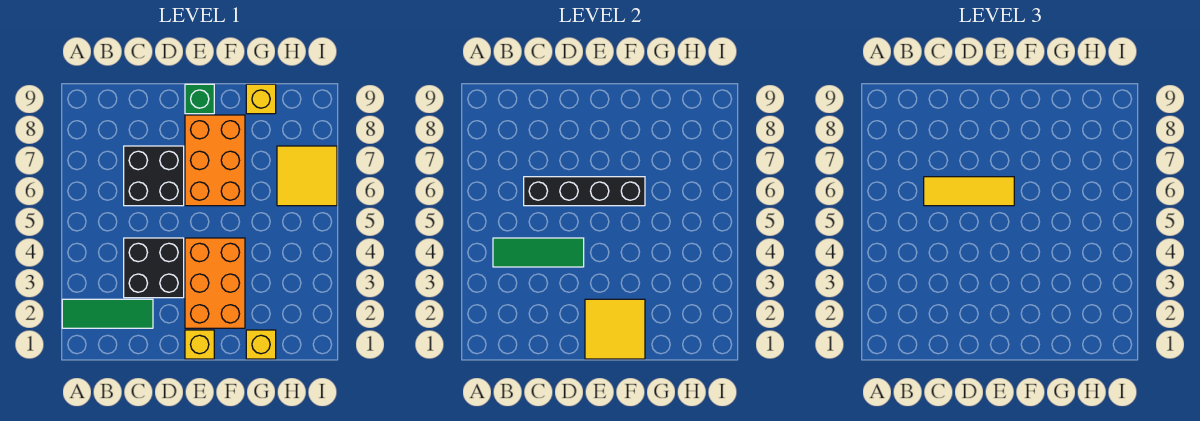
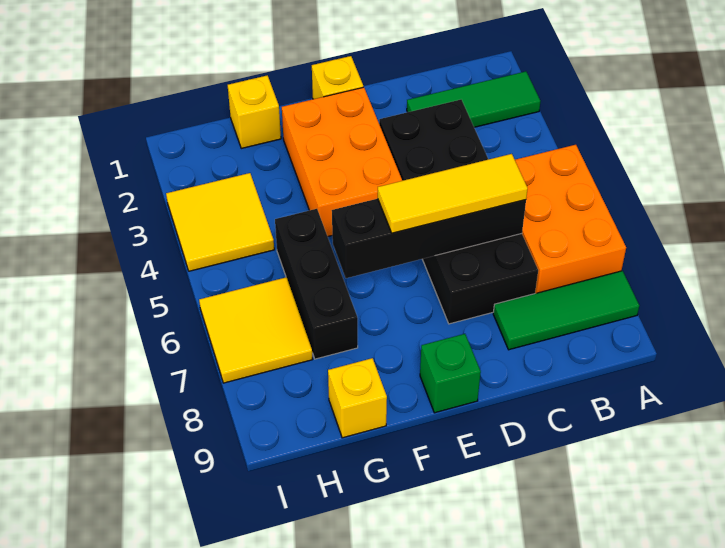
green tile B4:D4 level 2 -> green tile A8:C8 level 1
yellow tile E1:F2 level 2 -> yellow tile H3:I4 level 1
orange brick E6:F8 level 1 -> orange brick A5:B7 level 1
none -> black brick G5:G7 level 1

